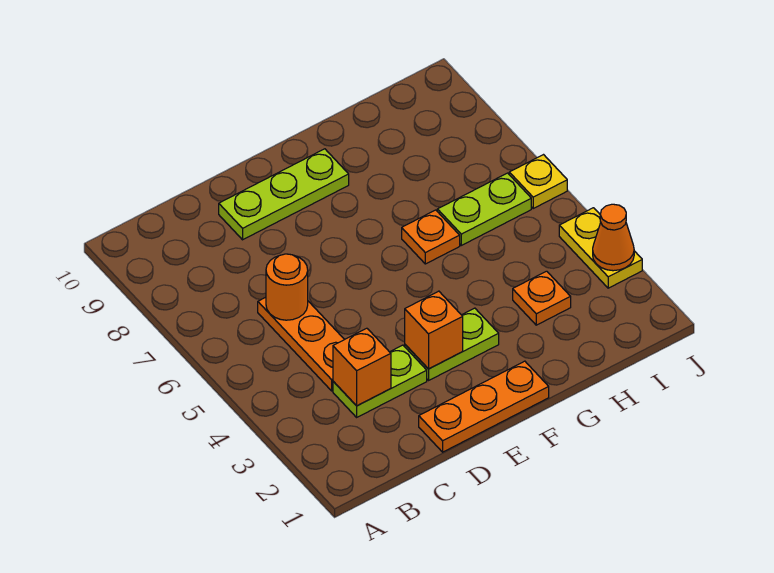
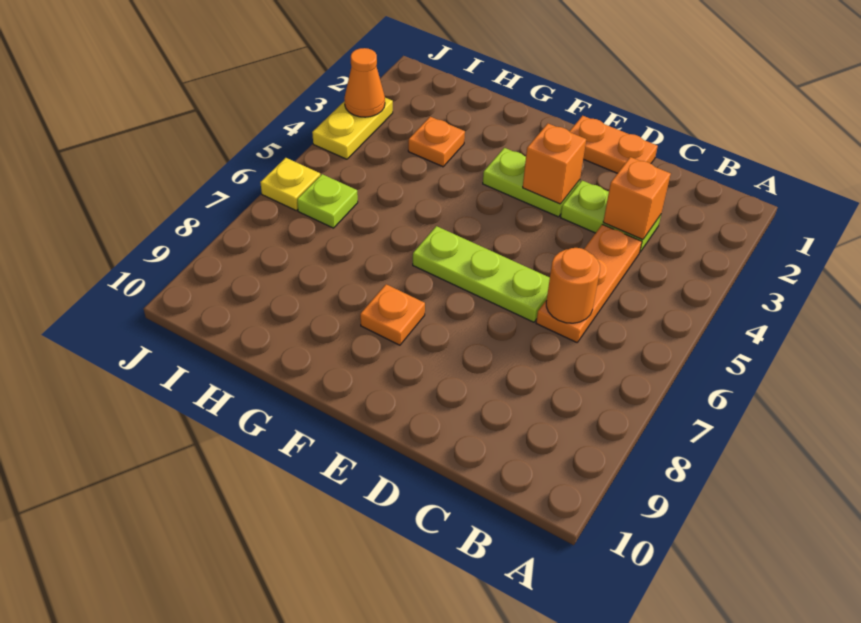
orange plate D1:F1 level 1 -> orange plate D1:E1 level 1
lime plate D9:F9 level 1 -> lime plate D6:F6 level 1
orange plate G6 level 1 -> orange plate F8 level 1
lime plate H6:I6 level 1 -> lime plate I6 level 1

